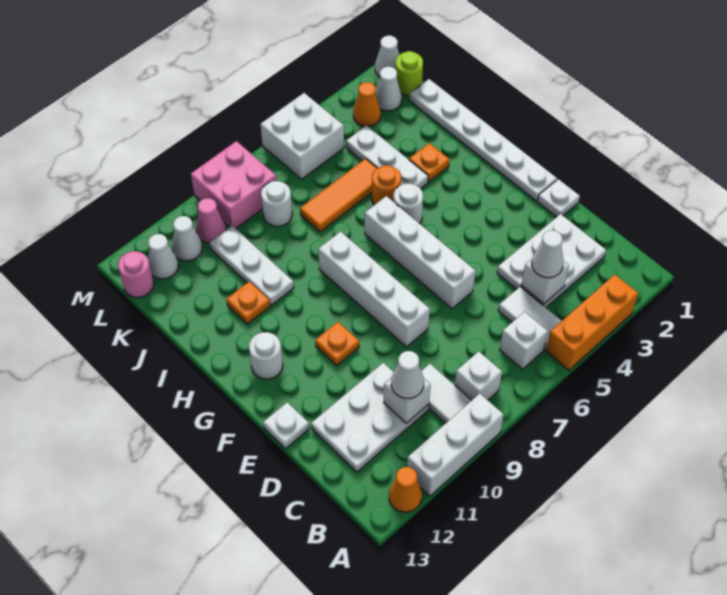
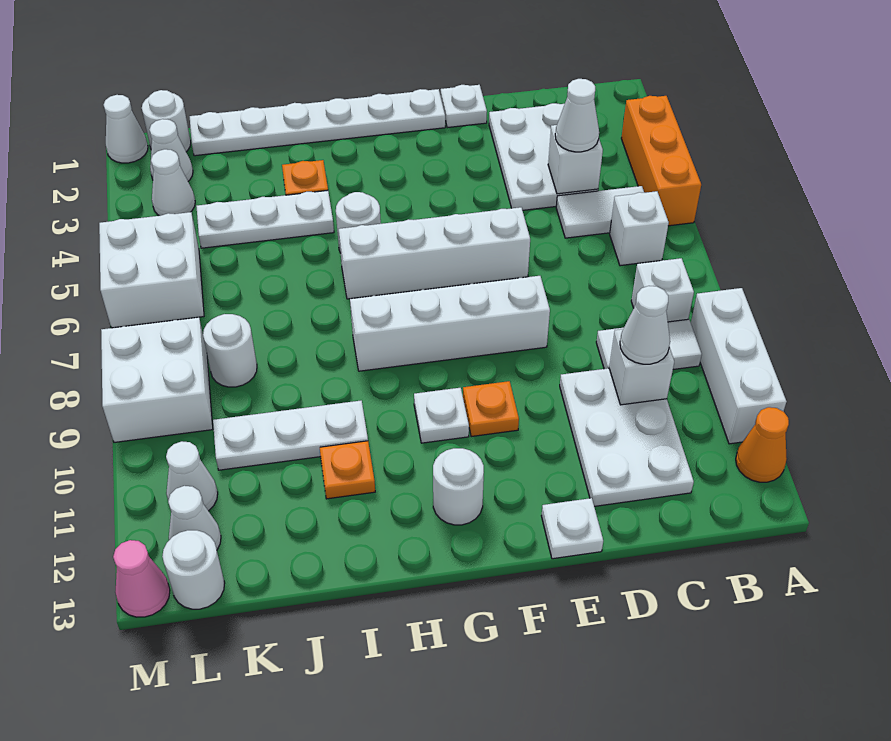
none -> white plate G10 level 1
orange round brick I5 level 1 -> none
orange tile J5:J7 level 1 -> none
lime round brick L1 level 1 -> white round brick L1 level 1
orange cone L3 level 1 -> white cone L3 level 1
pink brick L8:M9 level 1 -> white brick L8:M9 level 1
pink cone L10 level 1 -> pink cone M13 level 1
pink round brick L13 level 1 -> white round brick L13 level 1

